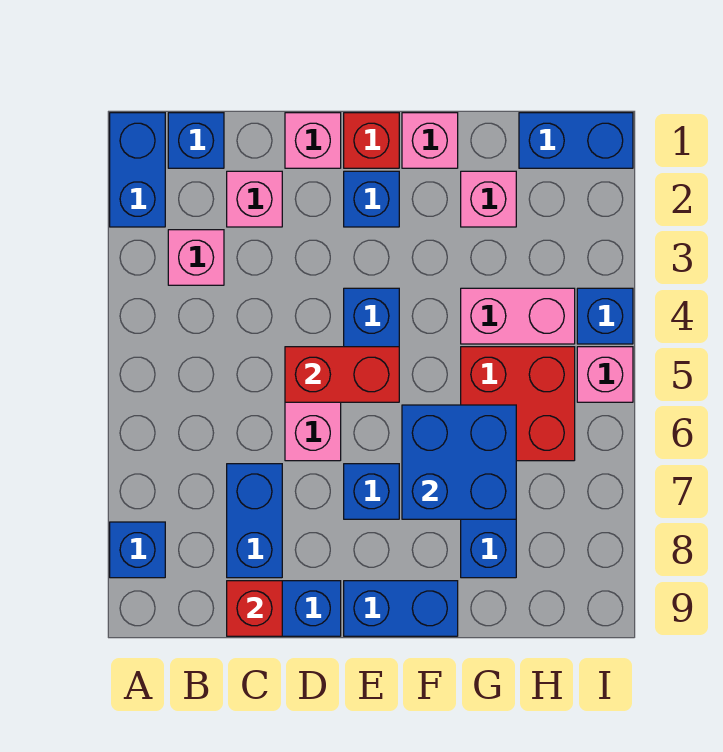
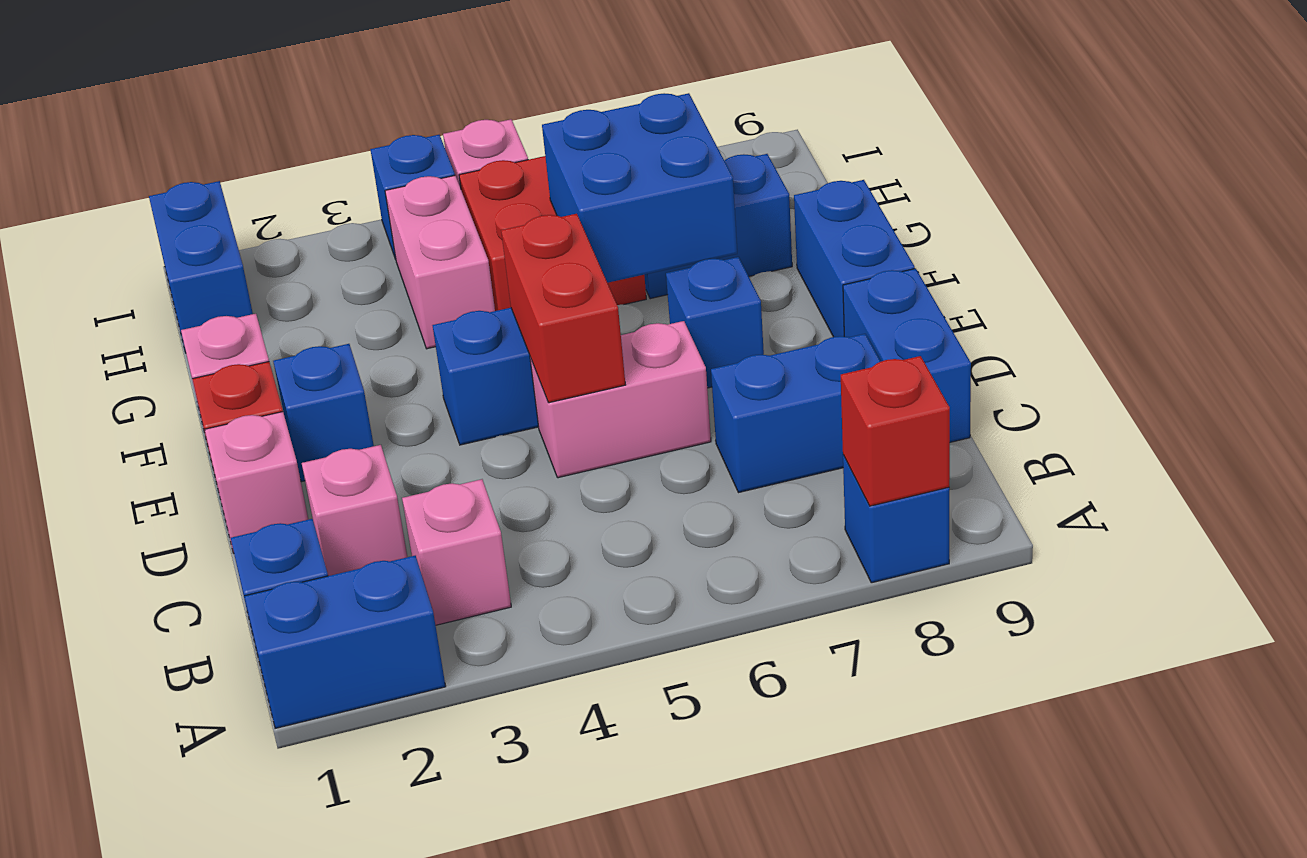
red brick C9 level 2 -> red brick A8 level 2
pink brick G2 level 1 -> none

